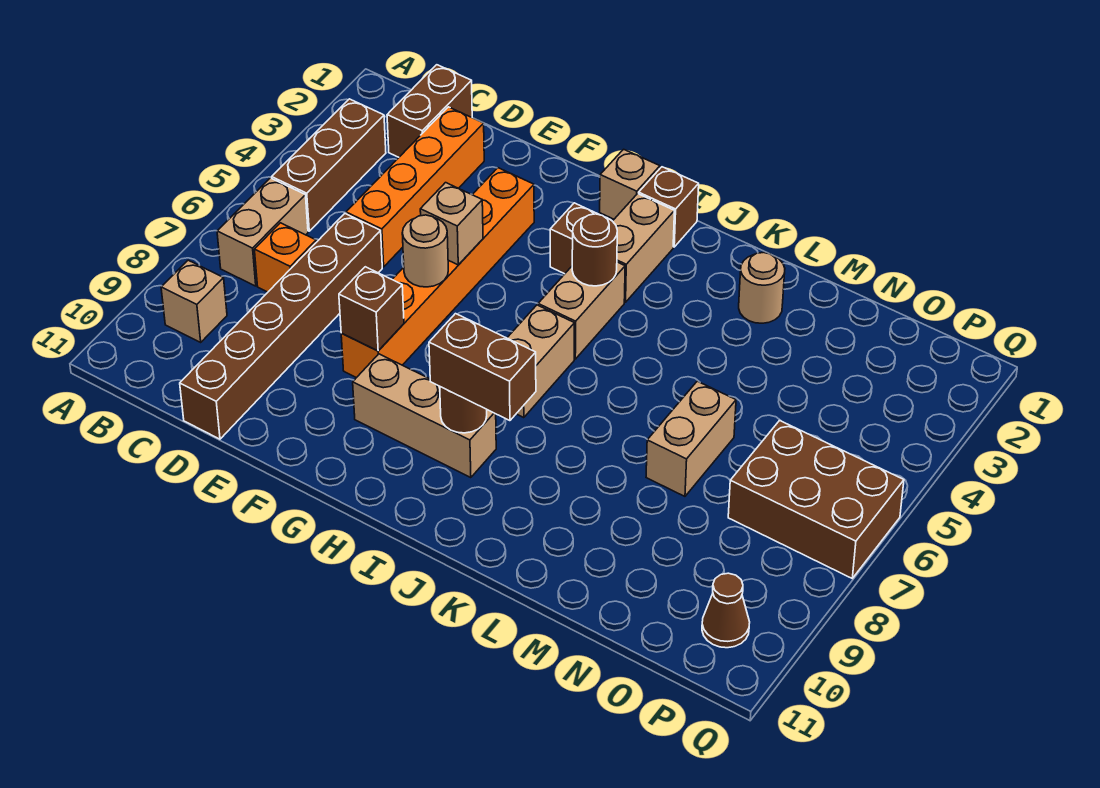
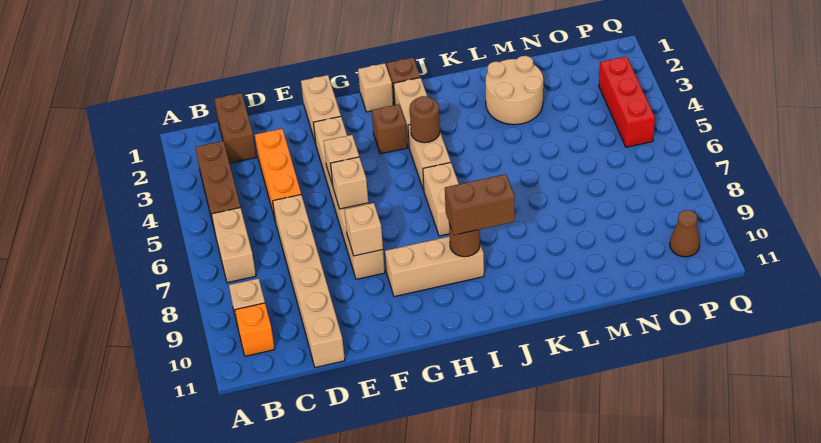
orange brick C7 level 1 -> orange brick B10 level 1
orange brick D2:D5 level 1 -> orange brick D3:D5 level 1
brown brick D6:D11 level 1 -> tan brick D6:D11 level 1
orange brick F3:F8 level 1 -> tan brick F3:F8 level 1
tan round brick F6 level 2 -> tan brick F6 level 2
brown brick F8 level 2 -> tan brick F8 level 2
tan round brick L2 level 1 -> tan round brick L2:M3 level 1
tan brick M6:M7 level 1 -> tan brick F1:F2 level 1
brown brick O6:Q7 level 1 -> none
none -> red brick P3:P5 level 1

